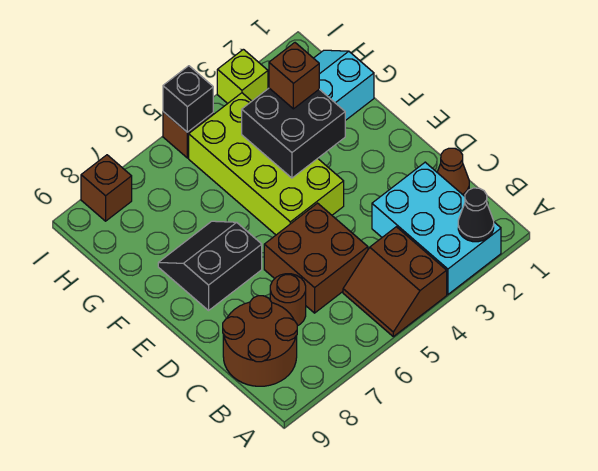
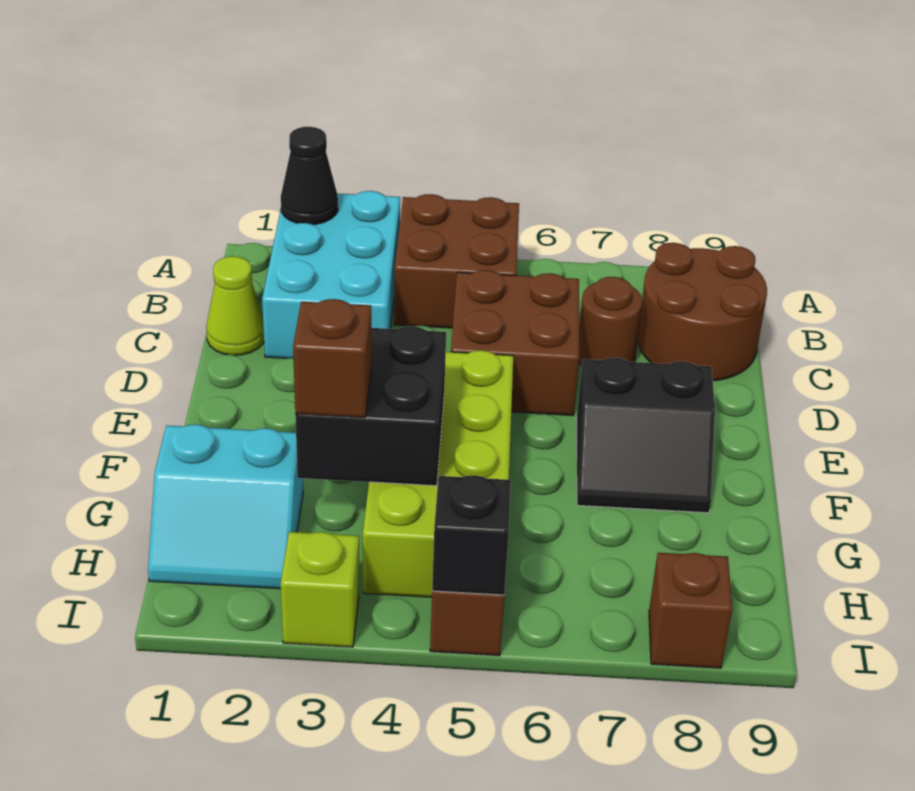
brown slope A4:B5 level 1 top 4 -> brown brick A4:B5 level 1
brown cone C1 level 1 -> lime cone C1 level 1

